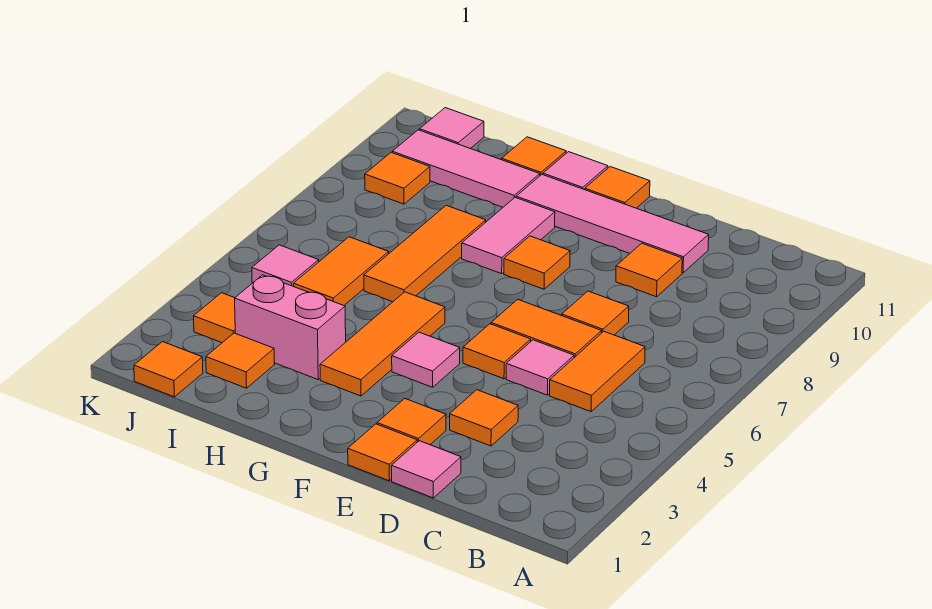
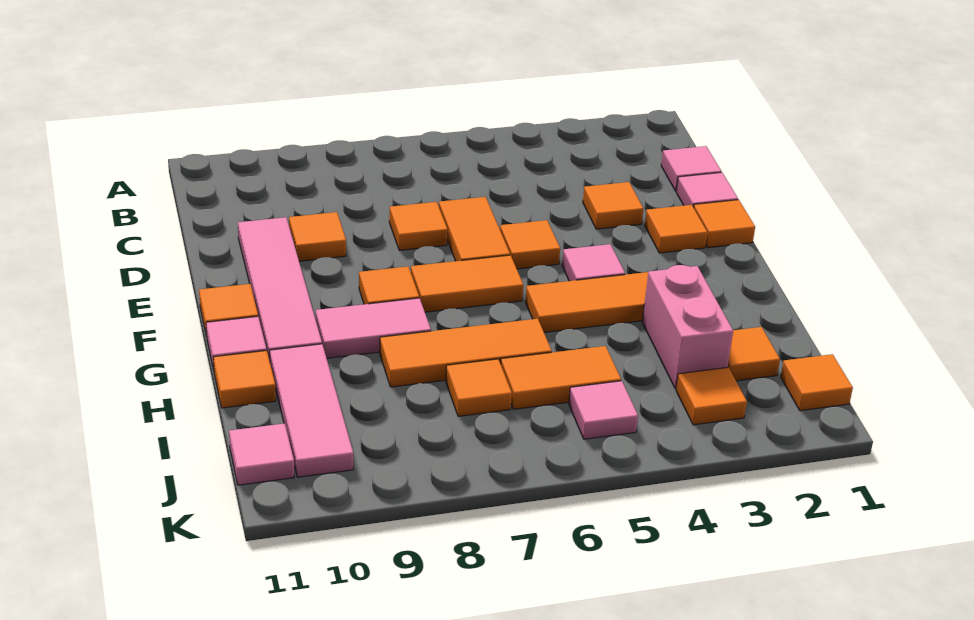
orange tile C5:C6 level 1 -> orange tile F6:F7 level 1
pink tile D5 level 1 -> pink tile C1 level 1
orange tile J9 level 1 -> orange tile I7 level 1

